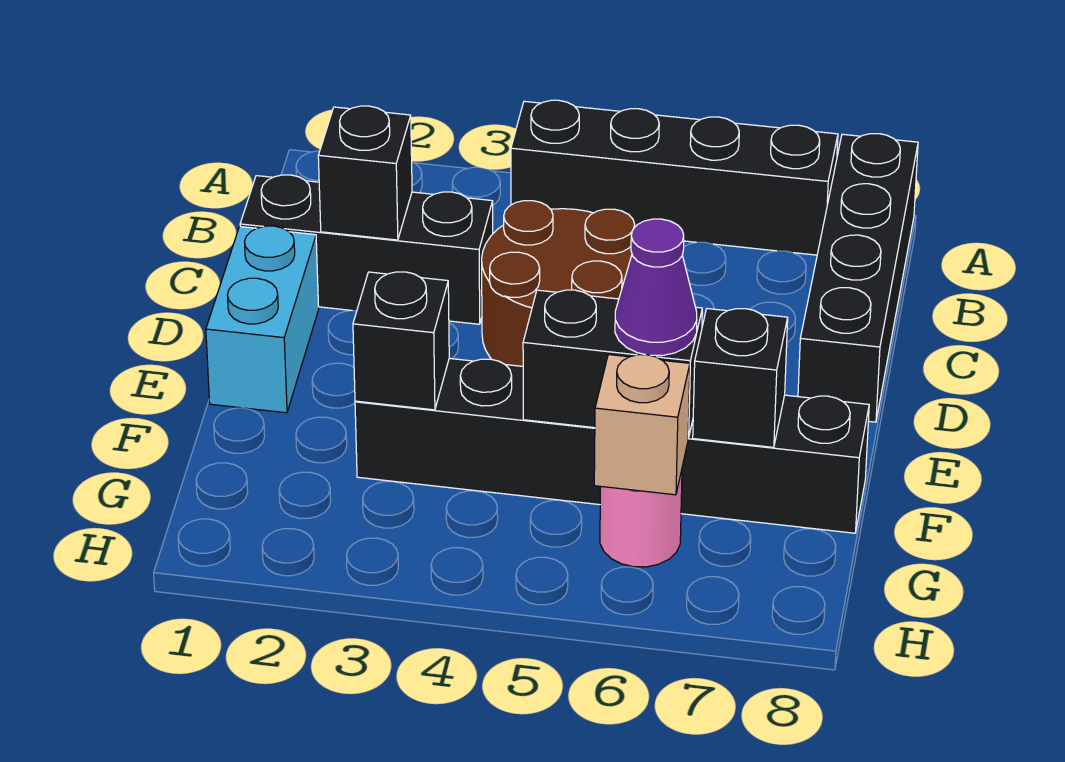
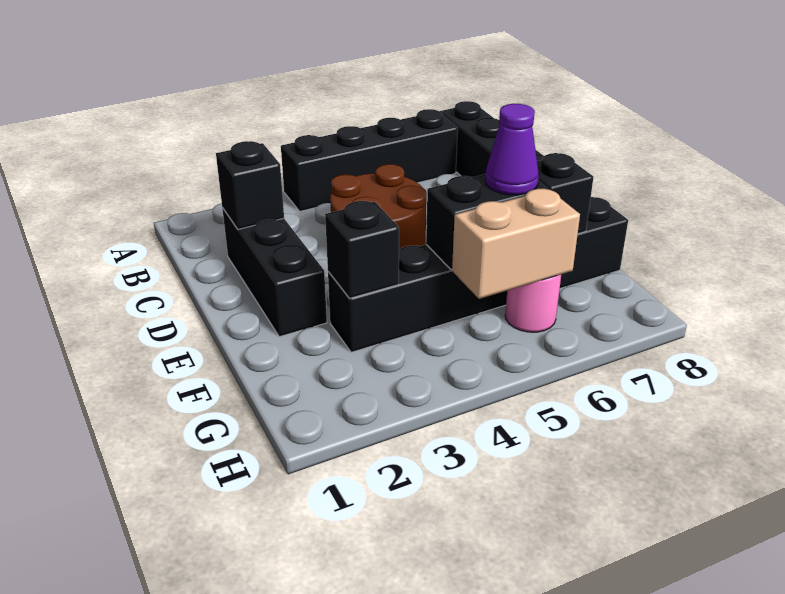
black brick C1:C3 level 1 -> black brick C2:E2 level 1
cyan brick D1:E1 level 1 -> none
tan brick G6 level 2 -> tan brick G5:G6 level 2

